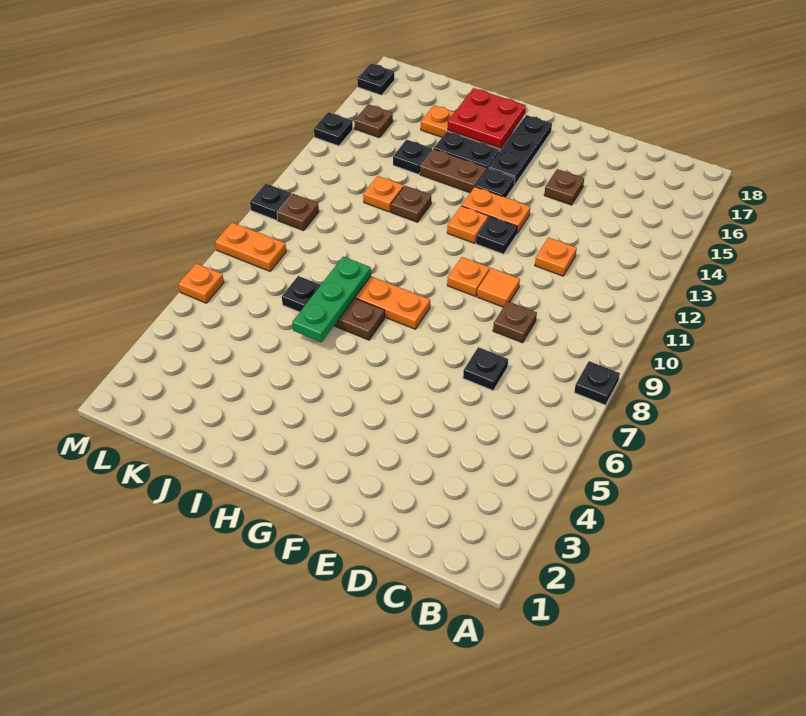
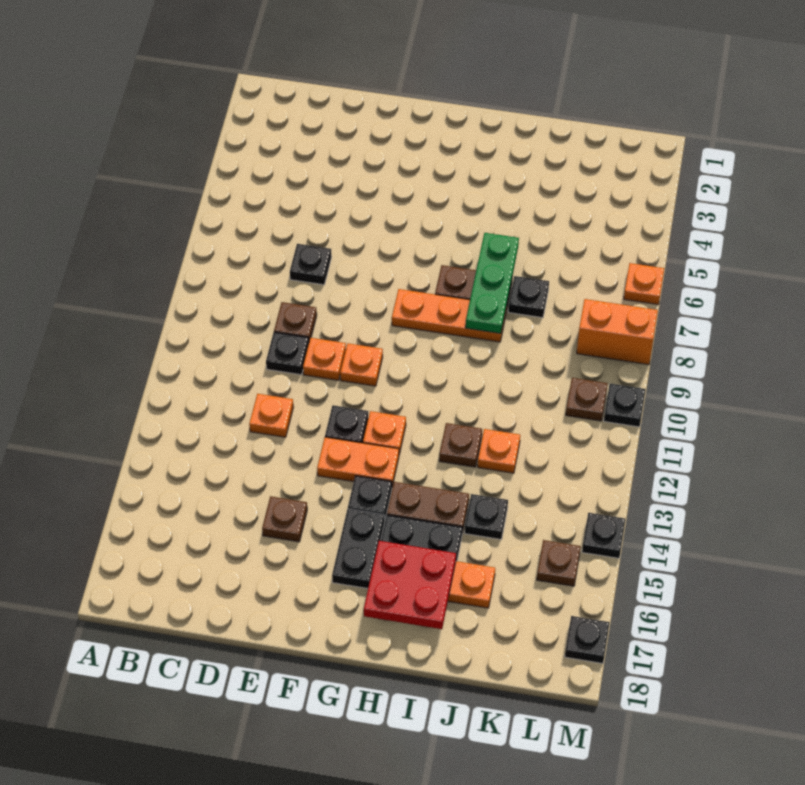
black plate A8 level 1 -> black plate D10 level 1
orange tile E10 level 1 -> orange plate E10 level 1
black plate G15:G17 level 1 -> black plate G15:G16 level 1
orange plate L8:M8 level 1 -> orange brick L8:M8 level 1

